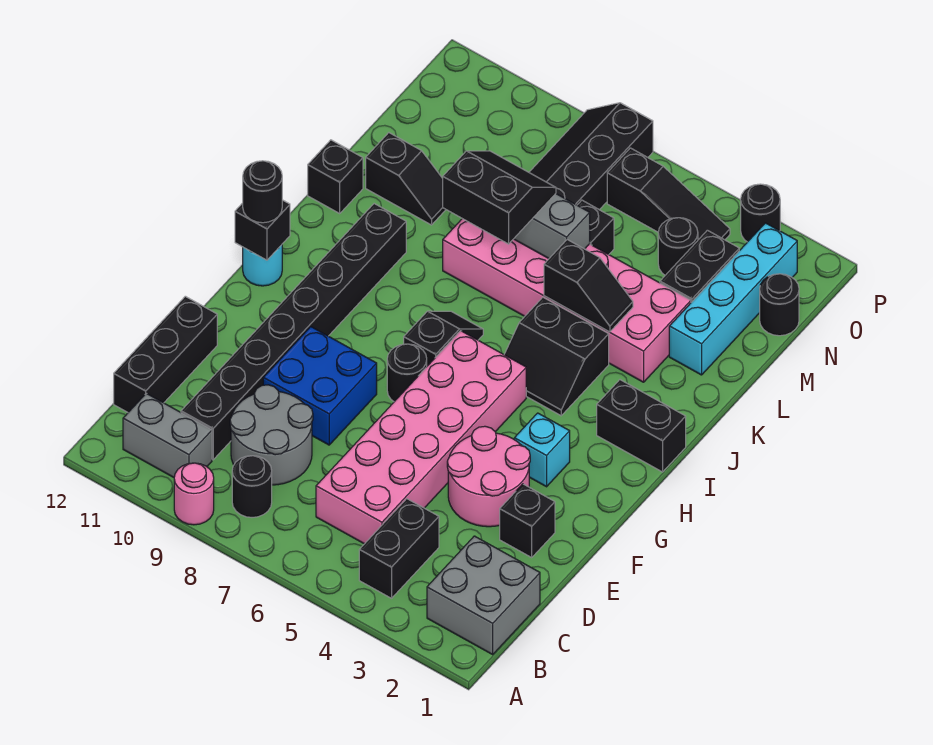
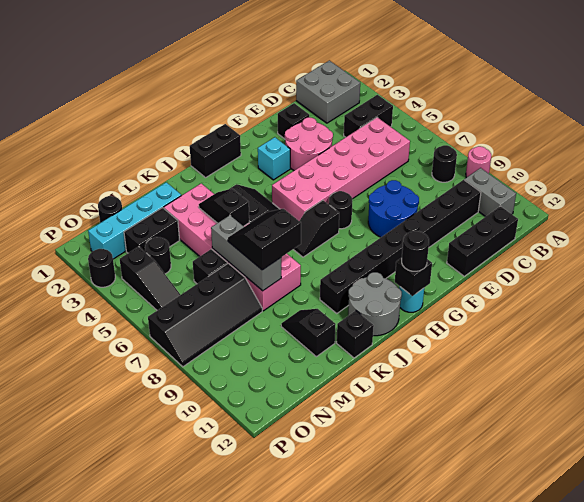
grey round brick C8:D9 level 1 -> grey round brick I11:J12 level 1
blue brick E8:F9 level 1 -> blue round brick E8:F9 level 1
black brick I1:I2 level 1 -> black brick H1:I1 level 1
black slope K7:L8 level 3 top K -> black slope K7:L8 level 3 top 8
black slope O4:O6 level 1 top 6 -> black slope O4:O6 level 1 top 4

